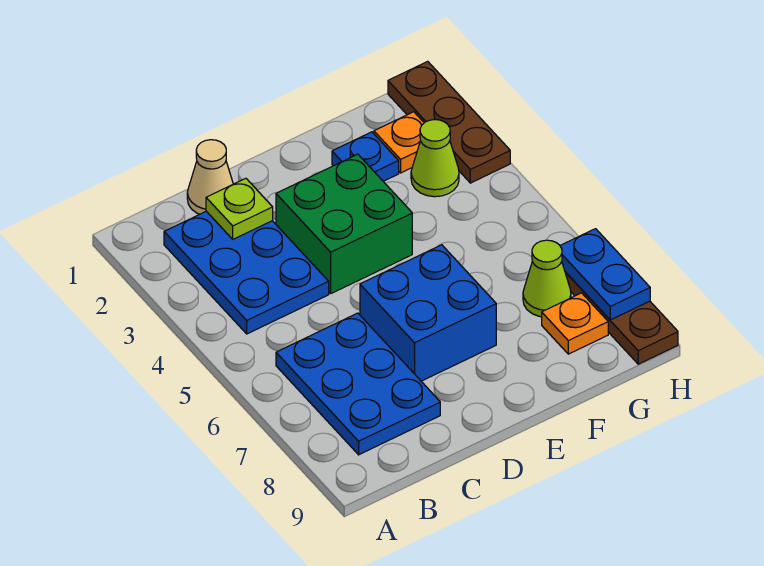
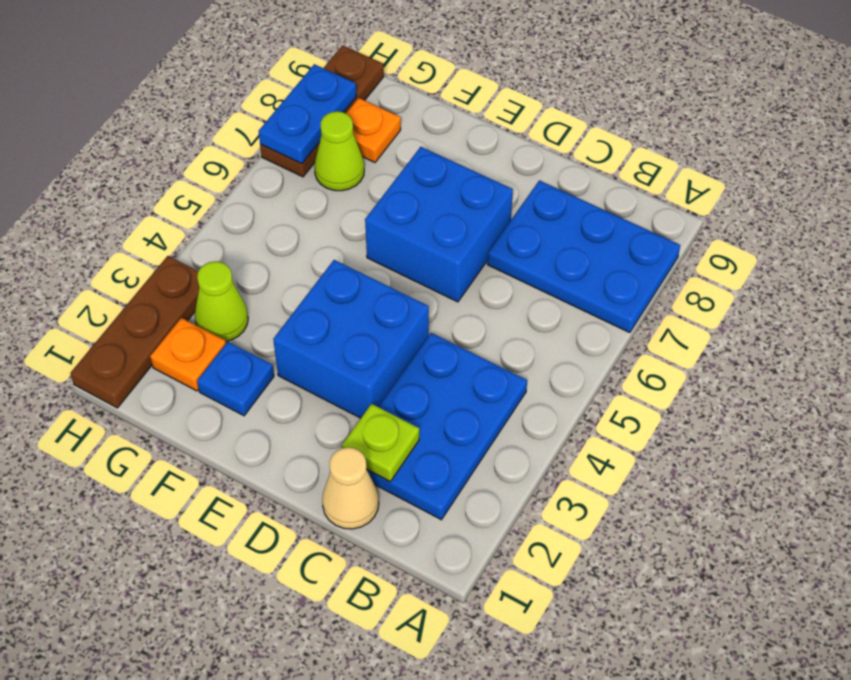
blue plate B6:C8 level 1 -> blue plate A7:C8 level 1
green brick D3:E4 level 1 -> blue brick D3:E4 level 1

